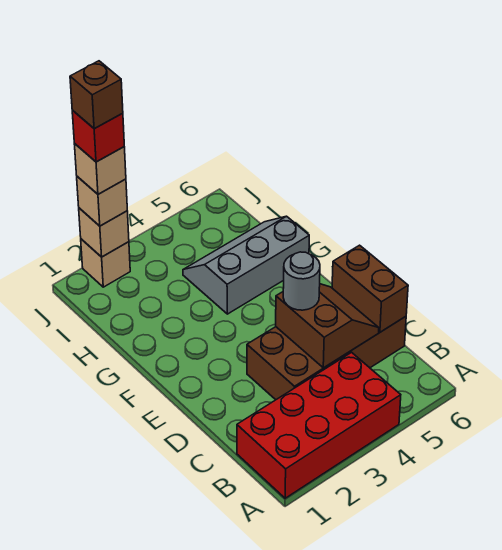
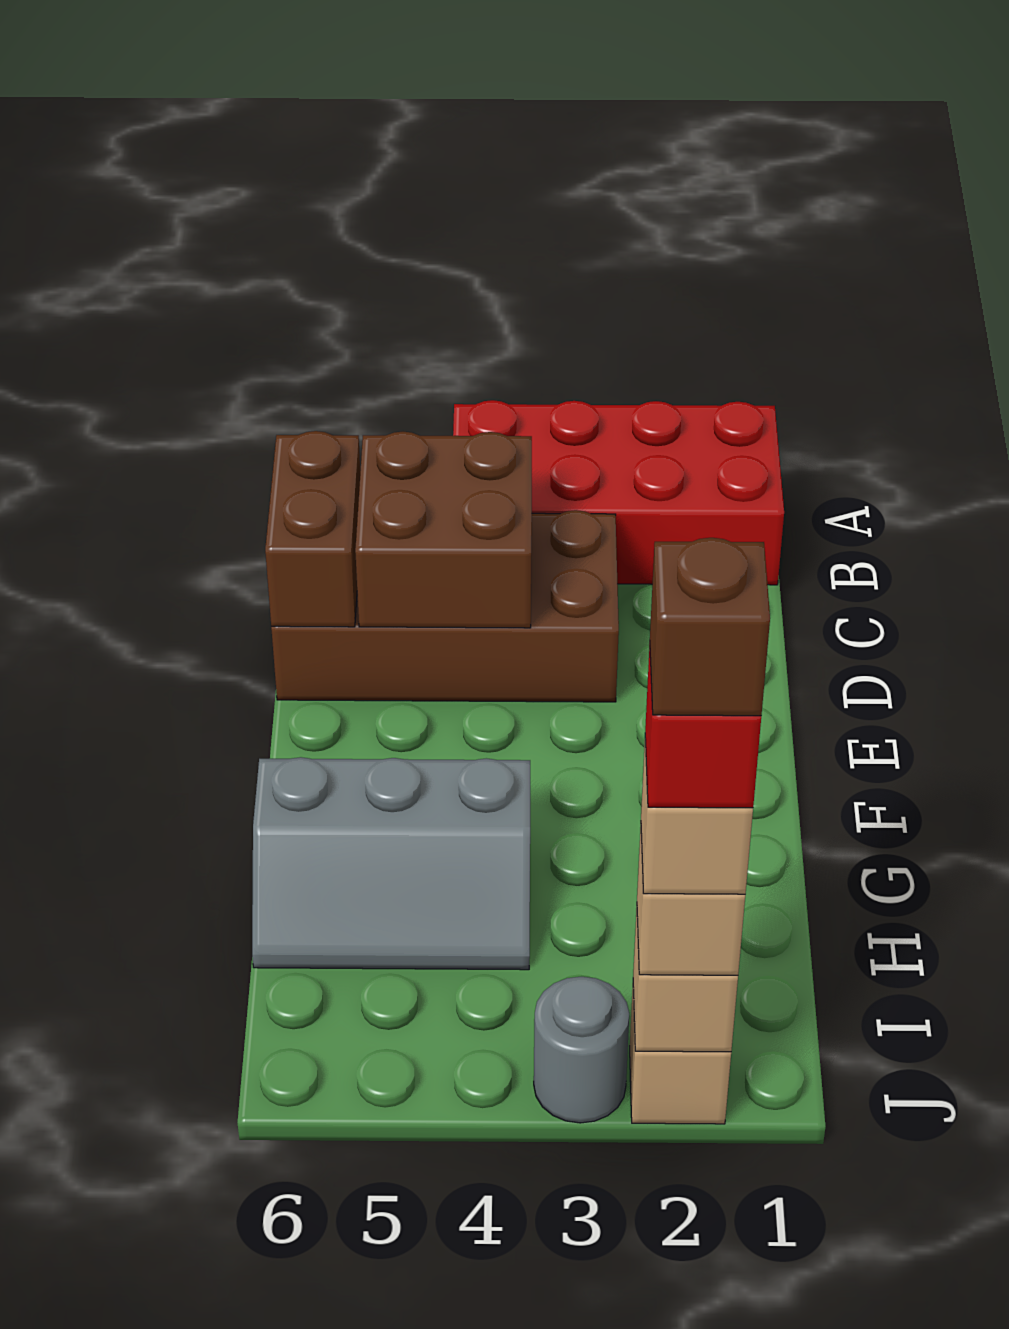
brown slope C4:D5 level 2 top 4 -> brown brick C4:D5 level 2
grey round brick D4 level 3 -> grey round brick J3 level 1

